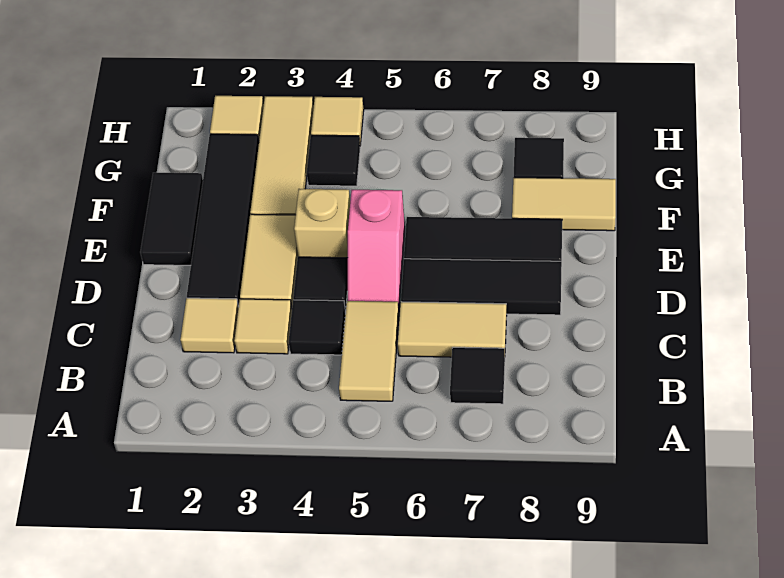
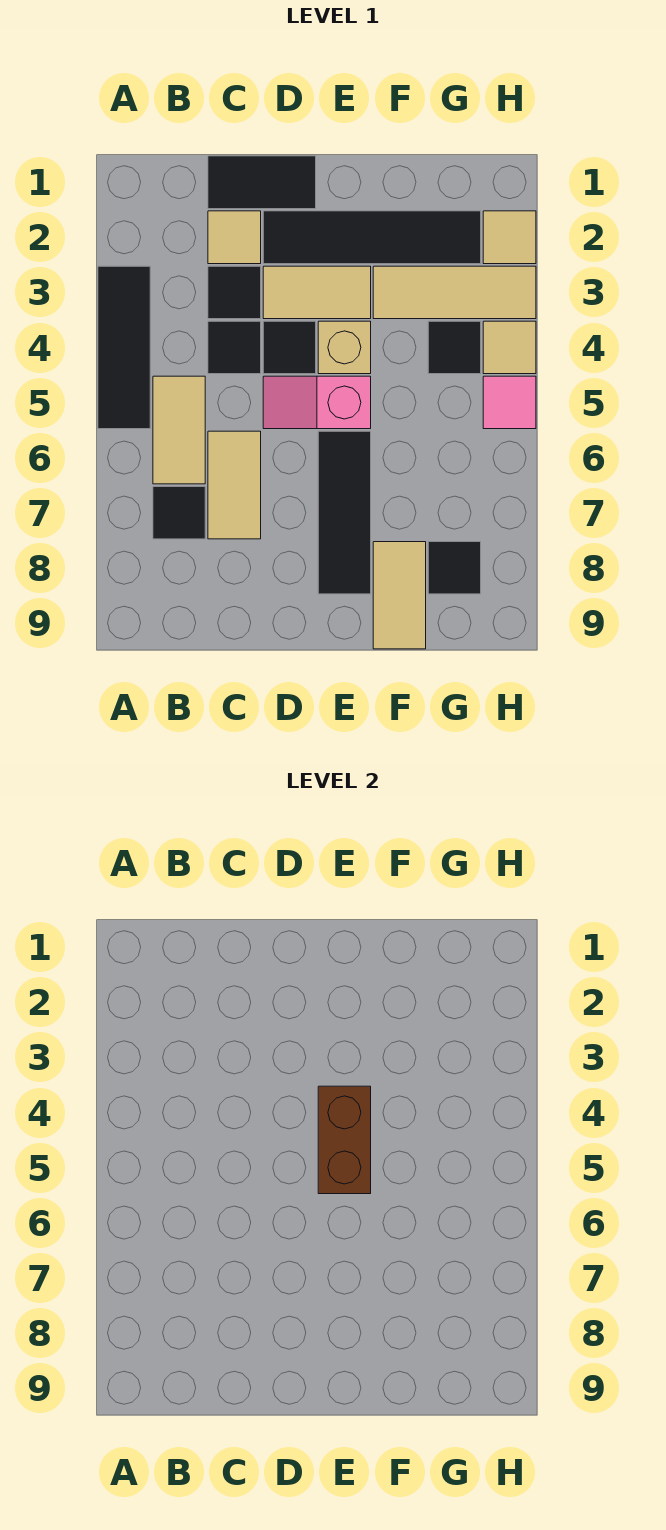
tan tile B5:C5 level 1 -> tan tile B5:B6 level 1
tan tile C3 level 1 -> black tile C3 level 1
black tile D6:D8 level 1 -> black tile A3:A5 level 1
black tile E1:F1 level 1 -> black tile C1:D1 level 1
none -> brown brick E4:E5 level 2
none -> pink tile H5 level 1

